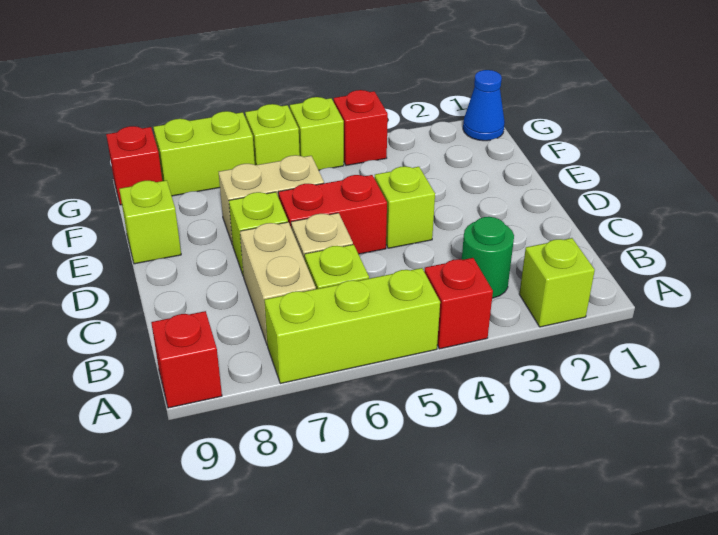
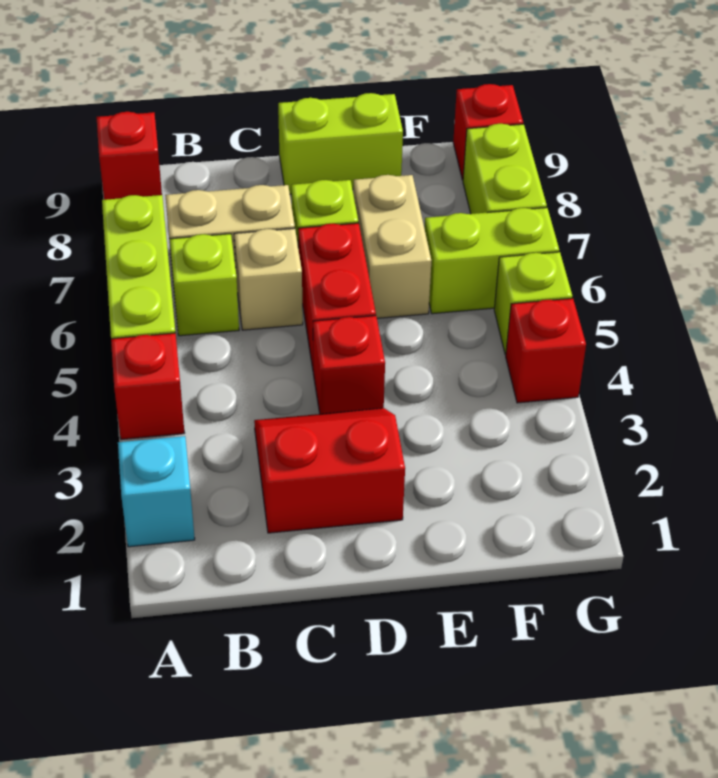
lime brick A2 level 1 -> cyan brick A2 level 1
green round brick B3 level 1 -> none
none -> red slope C2:D3 level 1 top 2
lime brick D4 level 1 -> red brick D4 level 1
lime brick E9 level 1 -> lime brick D9:E9 level 1
blue cone G1 level 1 -> none
lime brick G6 level 1 -> lime brick F6:G6 level 1

